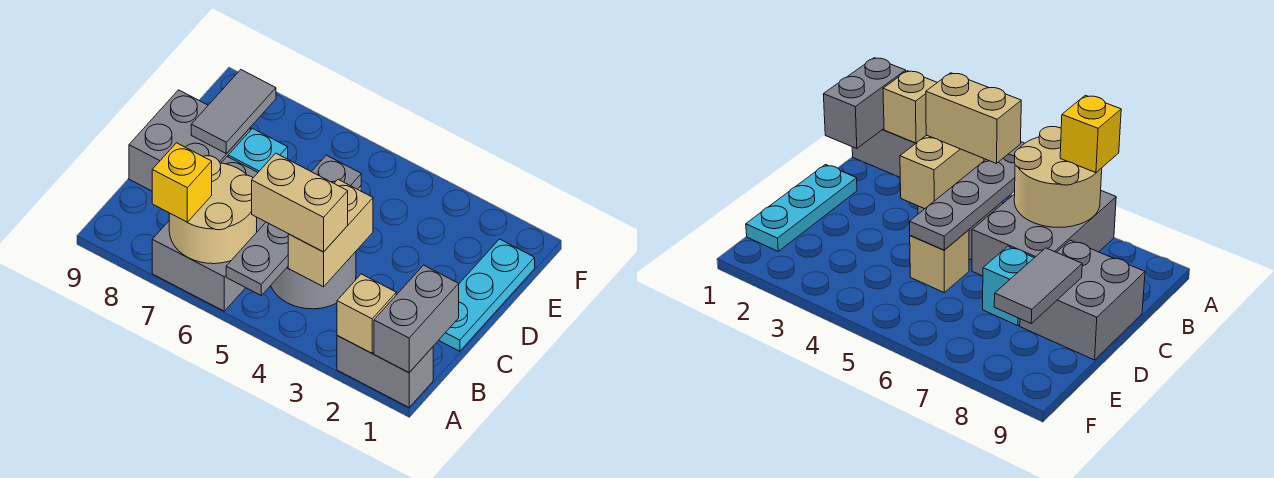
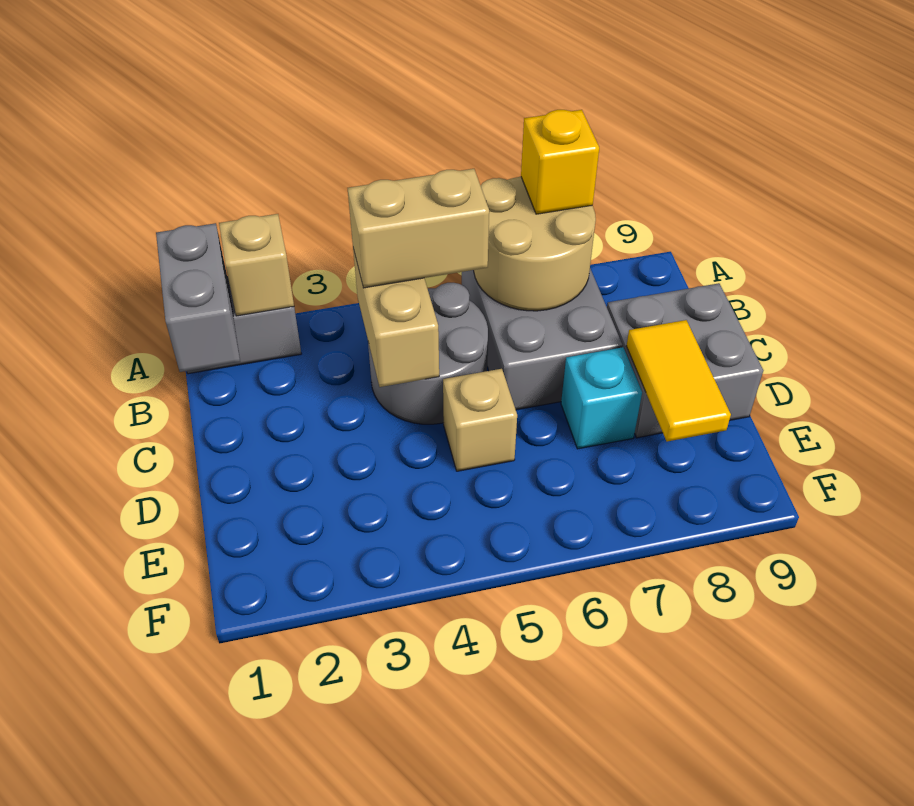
grey plate A5:D5 level 2 -> none
cyan plate C1:E1 level 1 -> none
grey tile D8:E8 level 2 -> yellow tile D8:E8 level 2

